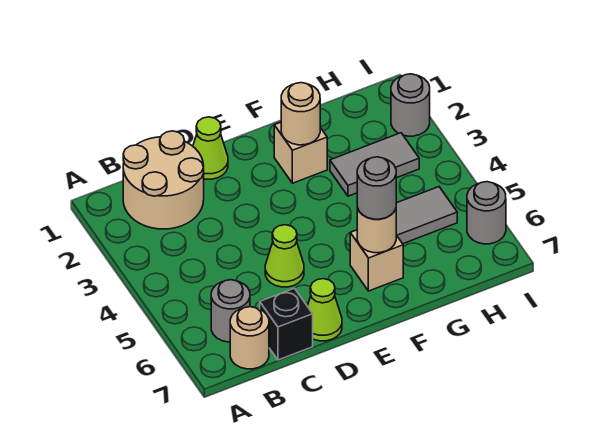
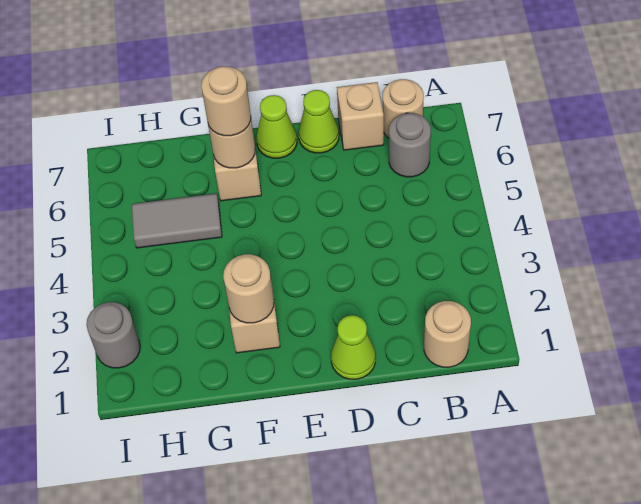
tan round brick B1:C2 level 1 -> tan round brick B1 level 1
black brick C7 level 1 -> tan brick C7 level 1
lime cone D5 level 1 -> lime cone E7 level 1
grey round brick F6 level 3 -> tan round brick F6 level 3
grey tile G3:H3 level 1 -> none
grey round brick I6 level 1 -> none

